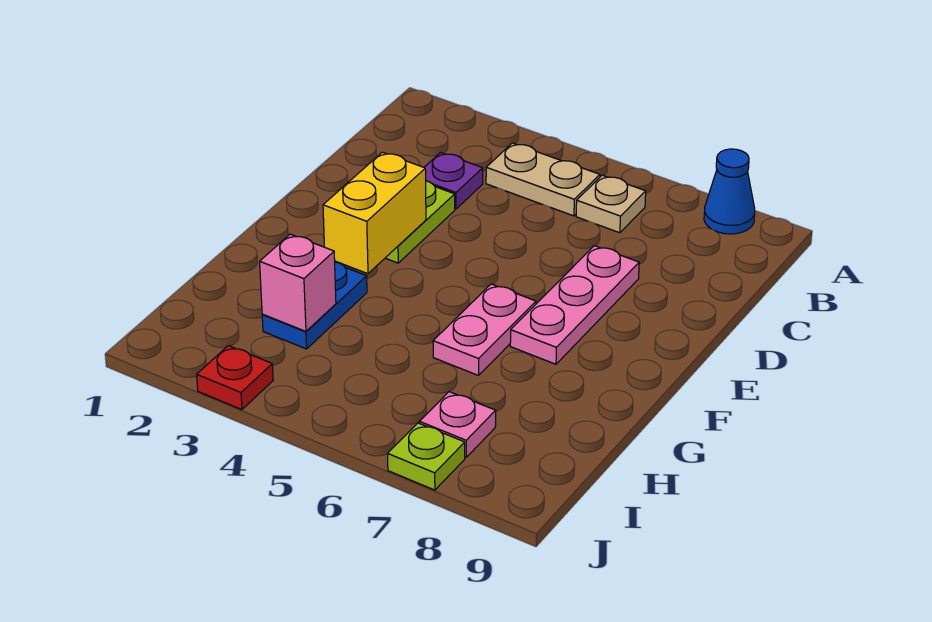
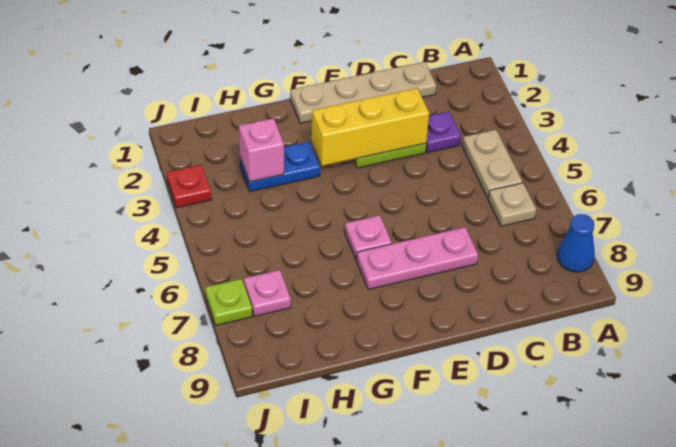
none -> tan plate C1:F1 level 1
yellow brick E3:F3 level 2 -> yellow brick D3:F3 level 2
pink plate F6:G6 level 1 -> pink plate F6 level 1

